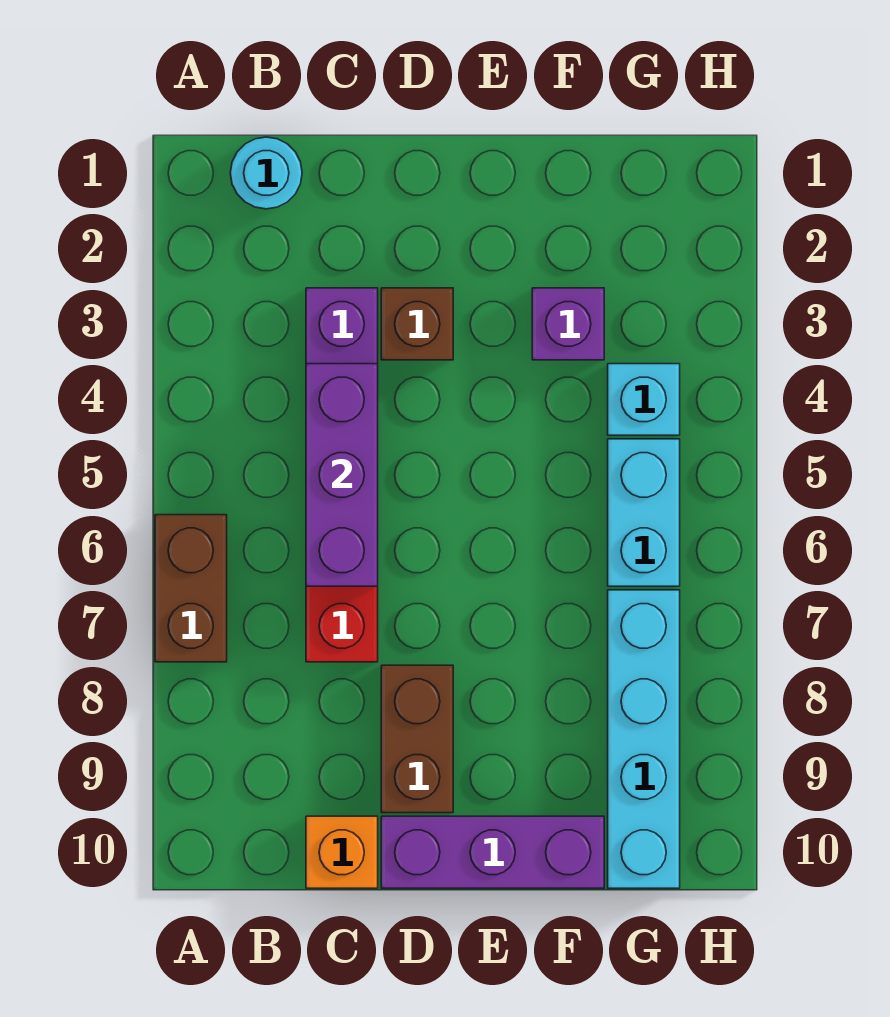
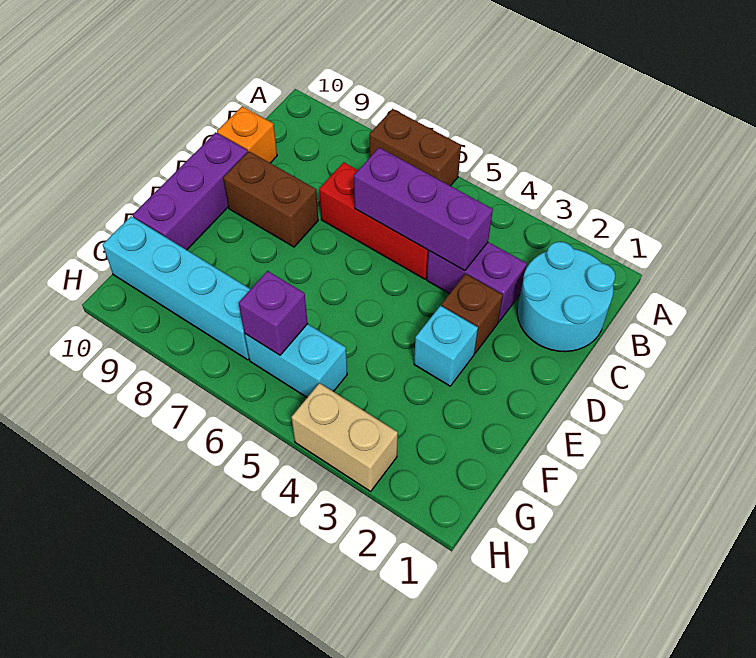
cyan round brick B1 level 1 -> cyan round brick B1:C2 level 1
purple brick F3 level 1 -> purple brick G6 level 2
cyan brick G4 level 1 -> cyan brick E3 level 1
none -> tan brick H3:H4 level 1

